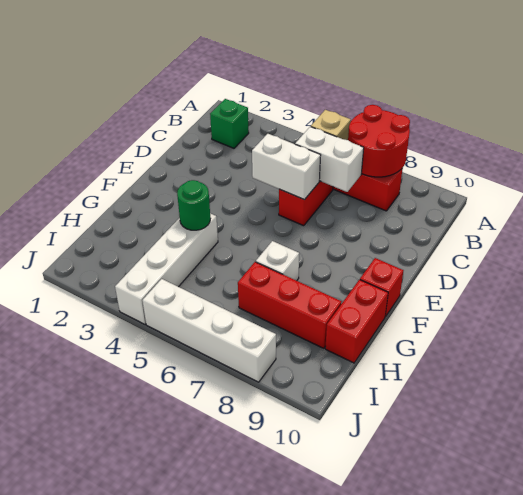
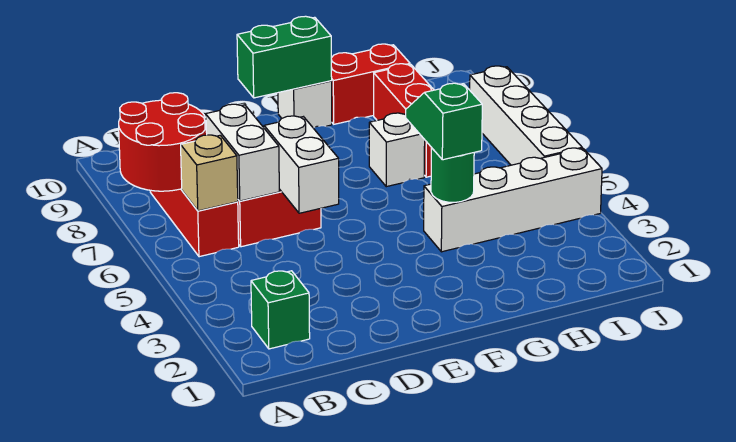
none -> green brick E10:F10 level 2
red brick F10 level 1 -> white brick F10 level 1
none -> green slope G4:G5 level 3 top 4

